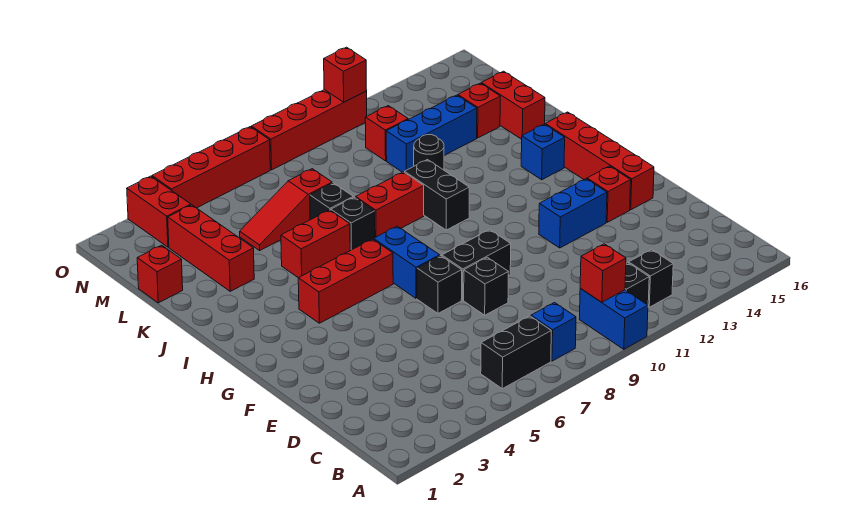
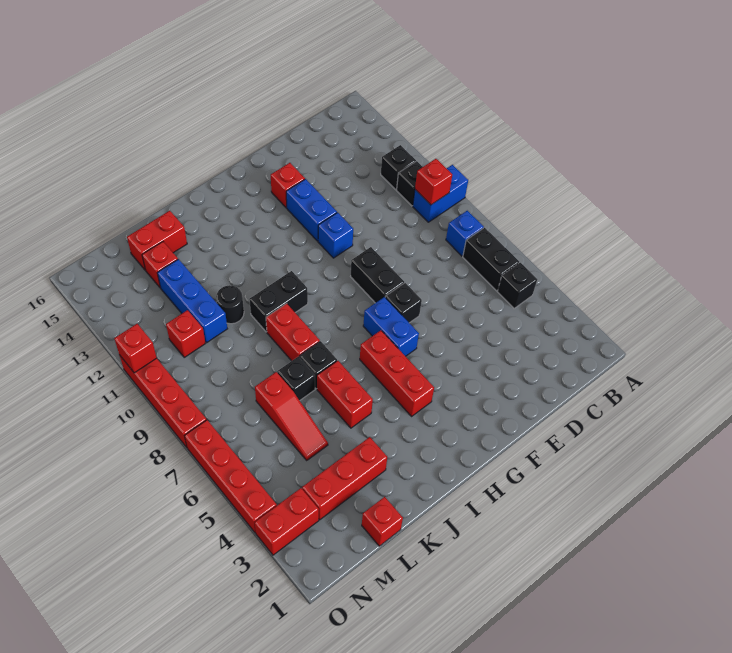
black brick E8 level 1 -> black brick B5 level 1
red brick F15:I15 level 1 -> none
blue brick G7:H7 level 1 -> blue brick G6:G7 level 1
blue brick I14 level 1 -> blue brick F11 level 1

